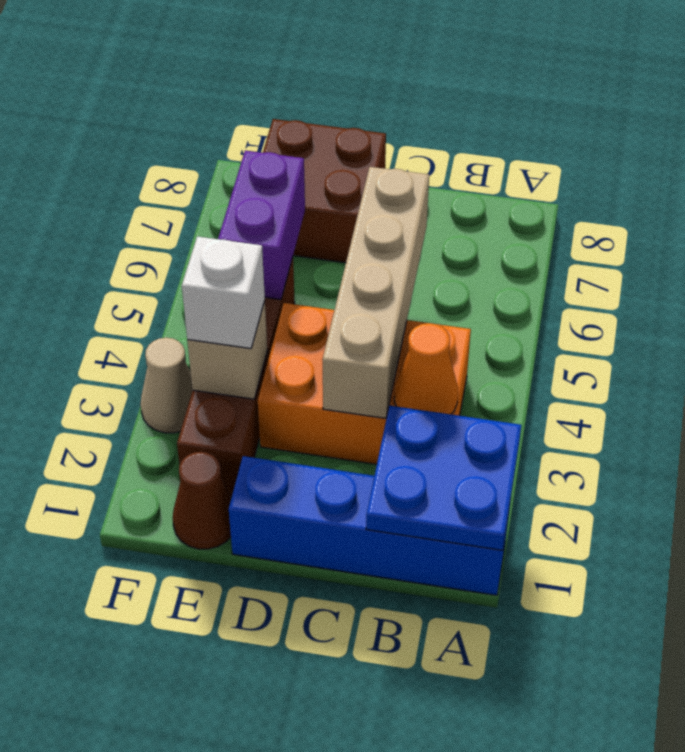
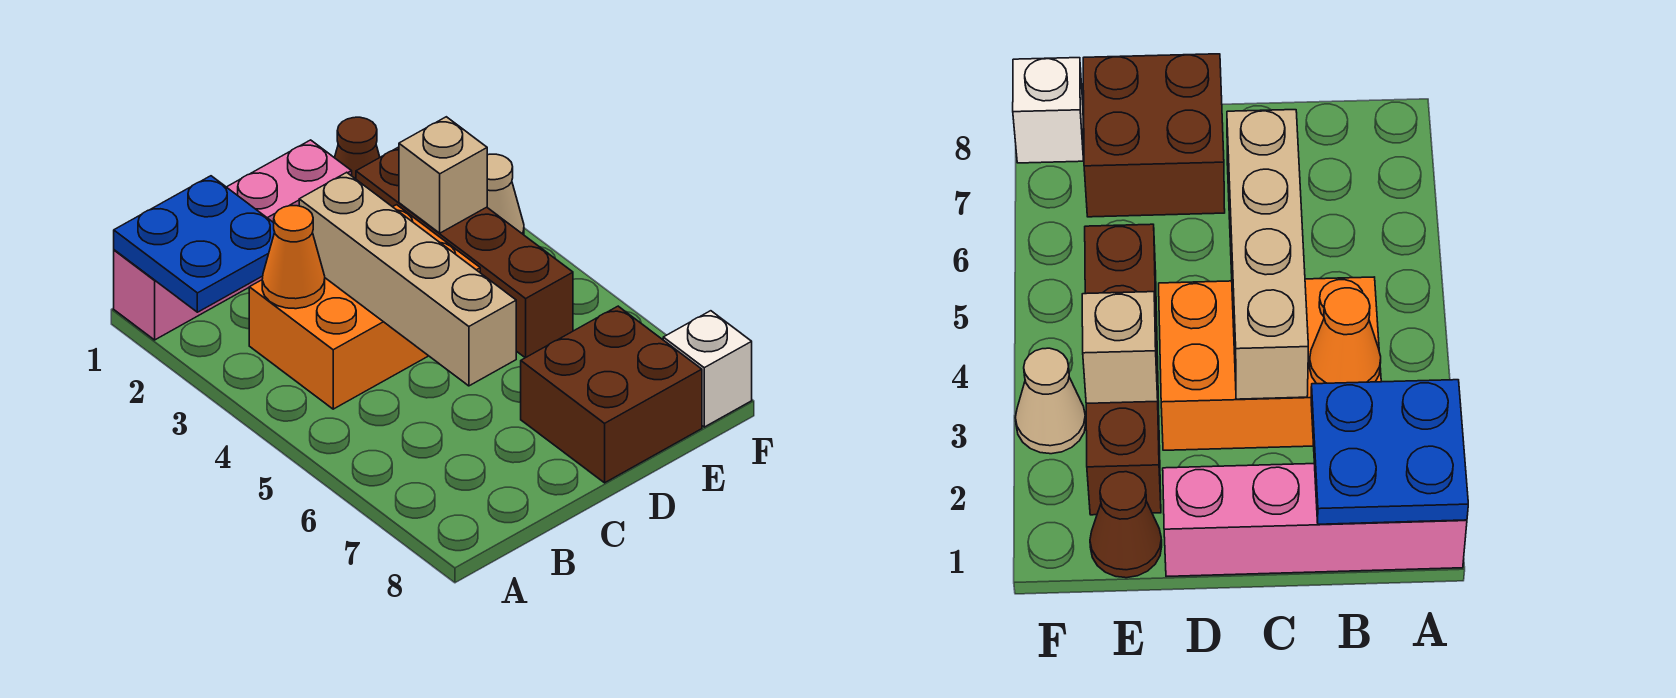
blue brick A1:D1 level 1 -> pink brick A1:D1 level 1
white brick E3 level 3 -> white brick F8 level 1
purple brick E5:E6 level 2 -> none

